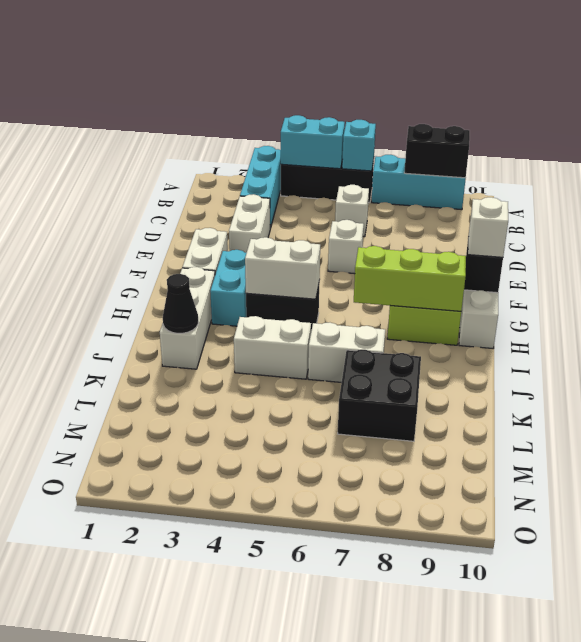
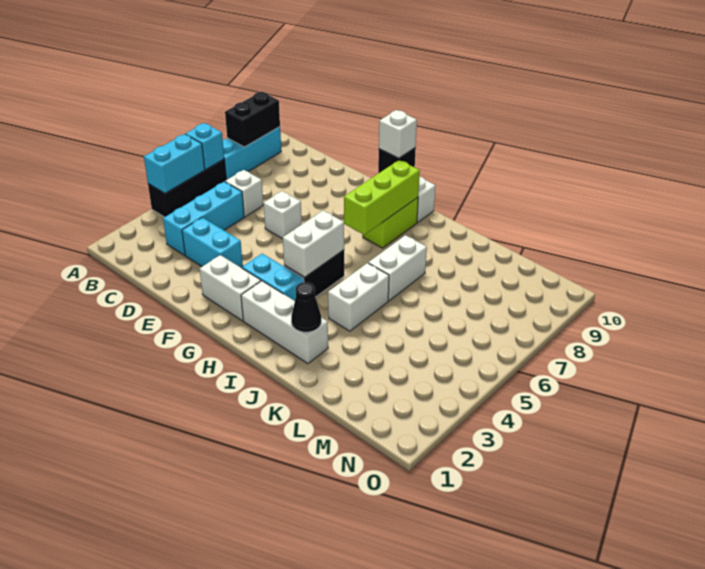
cyan brick A3:C3 level 1 -> cyan brick C3:C5 level 1
white brick D3:E3 level 1 -> cyan brick D3:E3 level 1
black brick K7:L8 level 1 -> none

